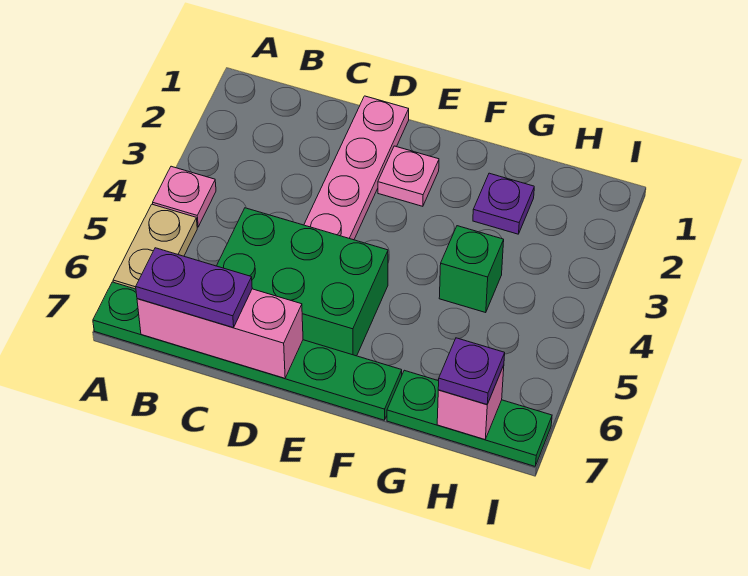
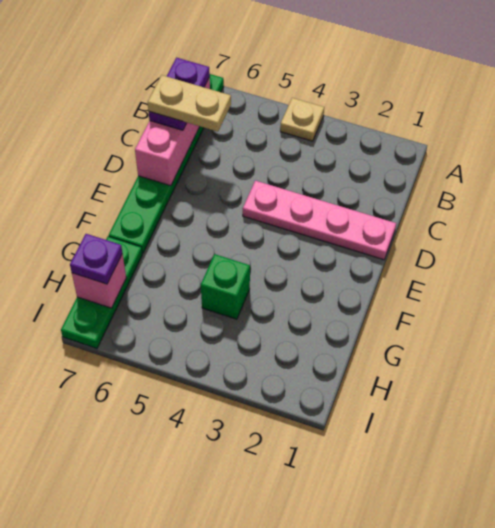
pink plate A4 level 1 -> tan plate A4 level 1
tan plate A5:A6 level 1 -> tan plate C6:C7 level 4
green brick C5:E6 level 1 -> none
pink plate E2 level 1 -> none
purple plate G2 level 1 -> none

